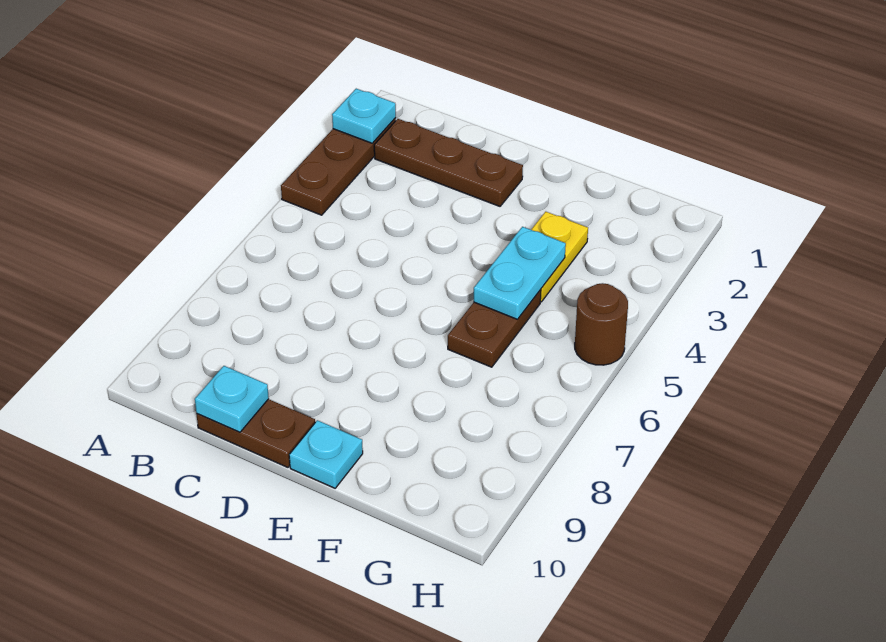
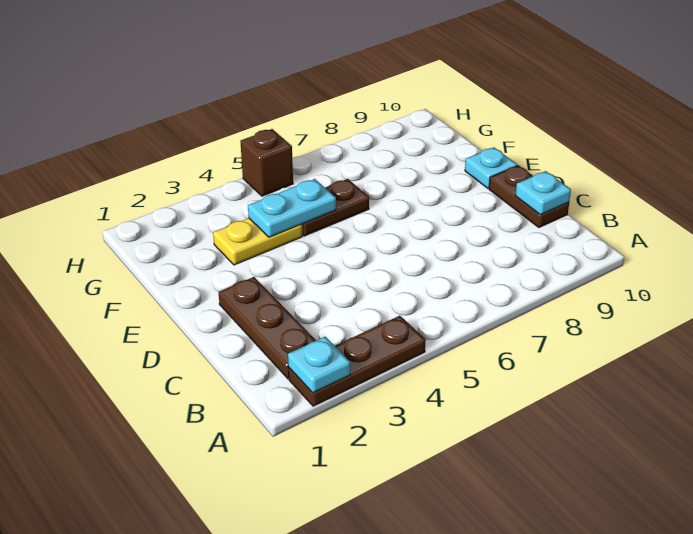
brown round brick H5 level 1 -> brown brick H5 level 1

